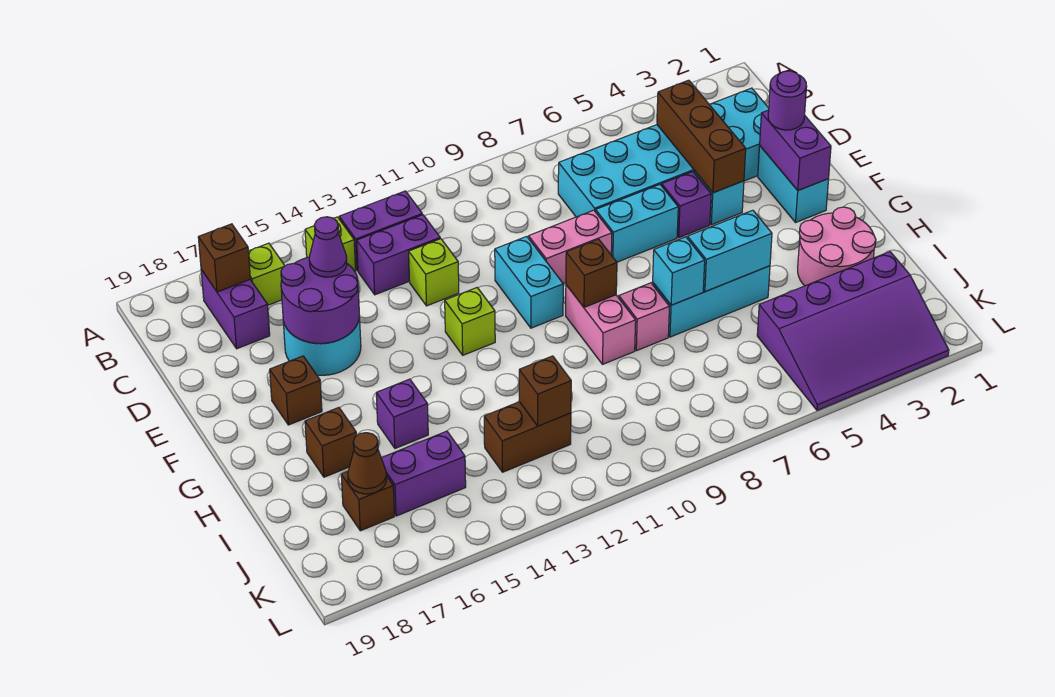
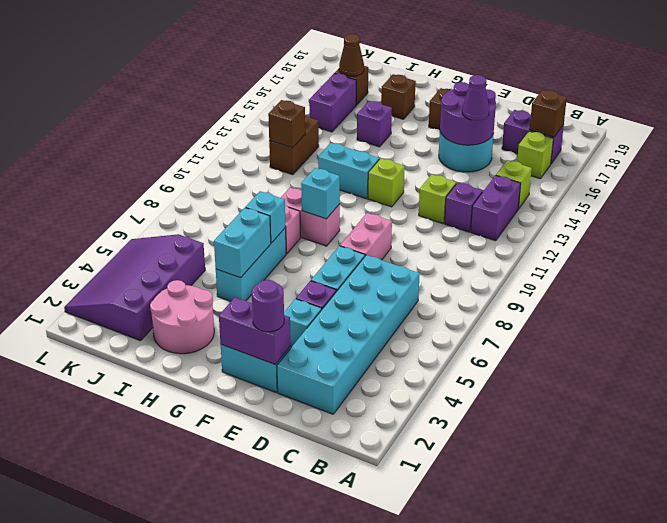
brown brick C4:E4 level 2 -> none
purple brick C12:C13 level 1 -> purple brick C12 level 1
cyan brick E10:F10 level 1 -> cyan brick G12:H12 level 1
brown brick G9 level 2 -> cyan brick G9 level 2

